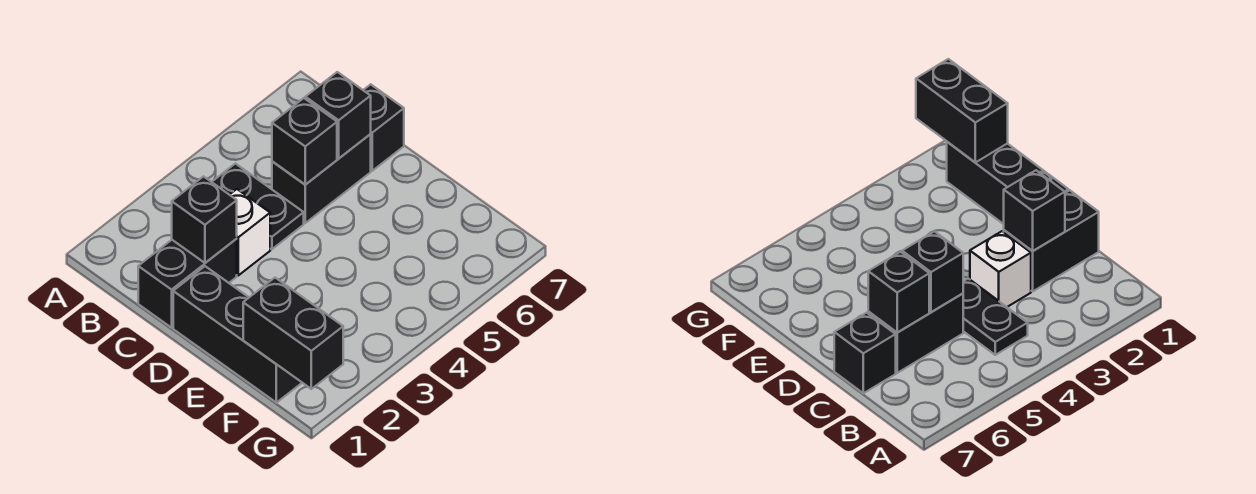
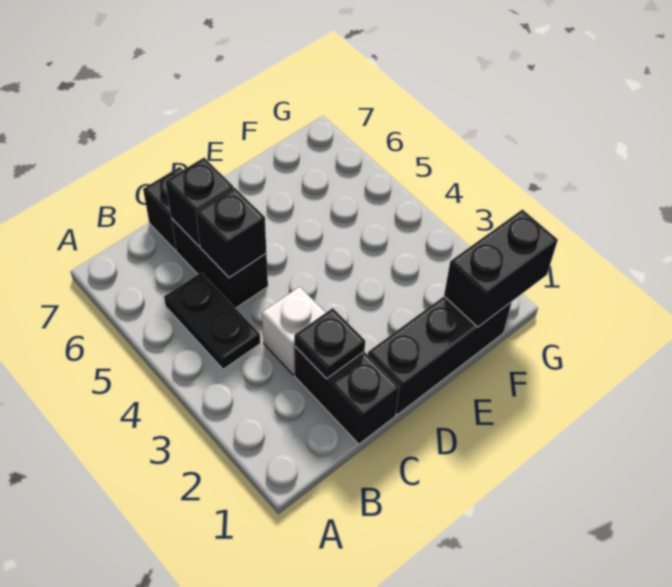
black plate B4:C4 level 1 -> black plate B4:B5 level 1
black brick C2 level 2 -> black plate C2 level 2

